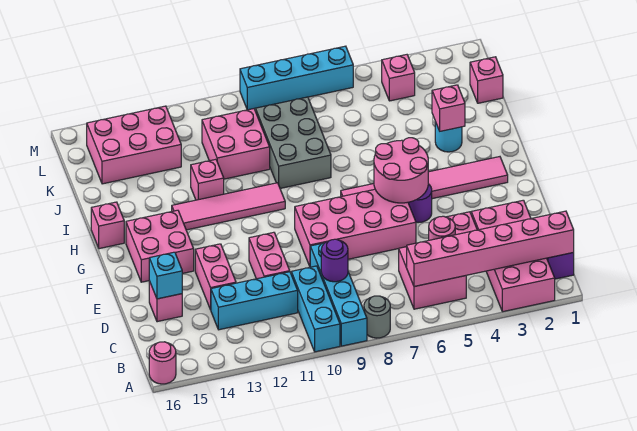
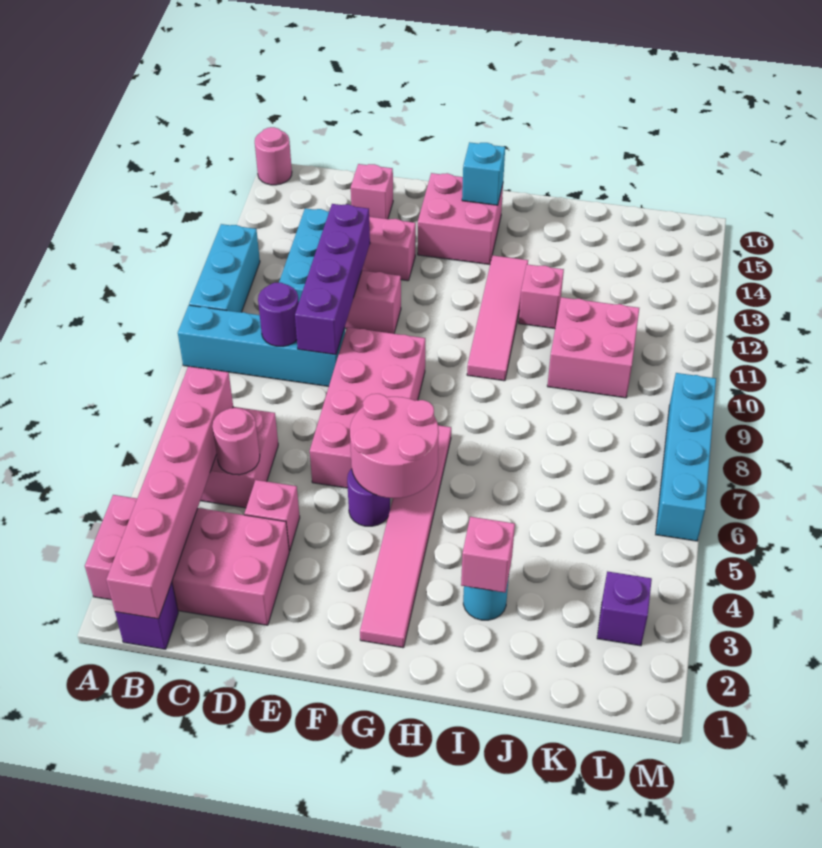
grey round brick A8 level 1 -> none
cyan brick A10:C10 level 1 -> cyan brick A10:A12 level 1
none -> purple brick D9:D12 level 2
cyan brick D15 level 2 -> cyan brick G15 level 2
pink brick H16 level 1 -> none
grey brick I8:K9 level 1 -> none
pink brick K1 level 1 -> none
pink brick K13:L15 level 1 -> none
none -> purple brick L3 level 1
pink brick L4 level 1 -> none

